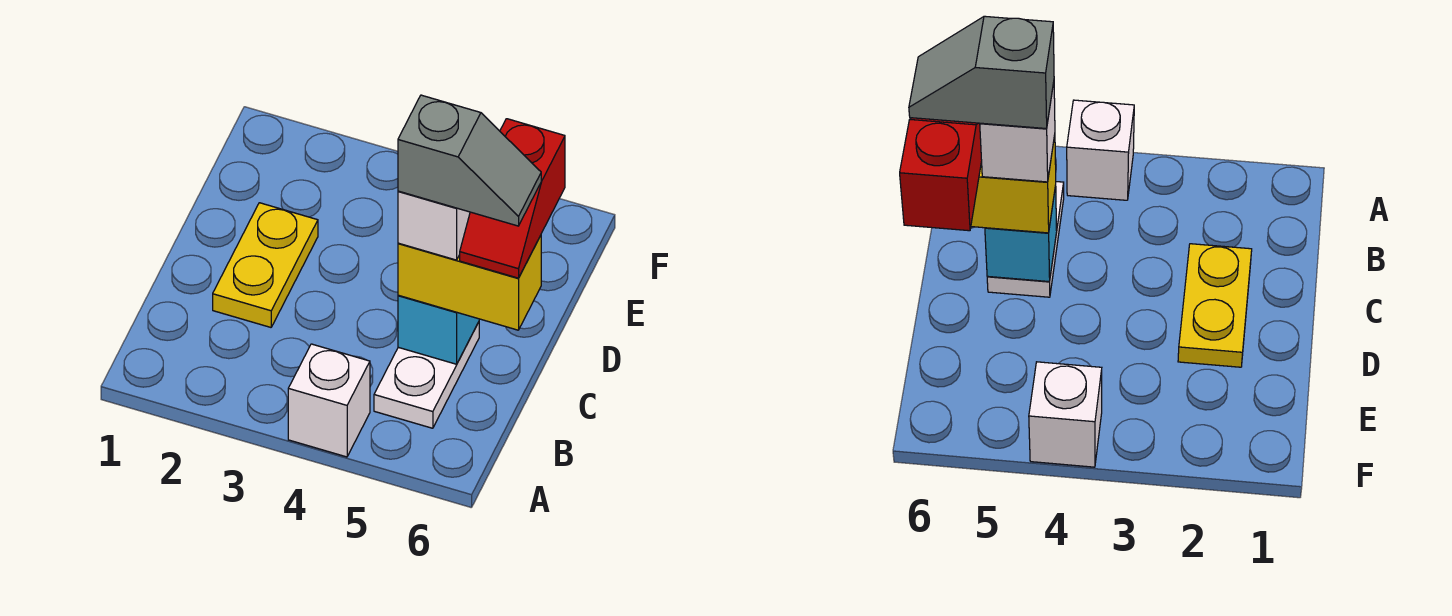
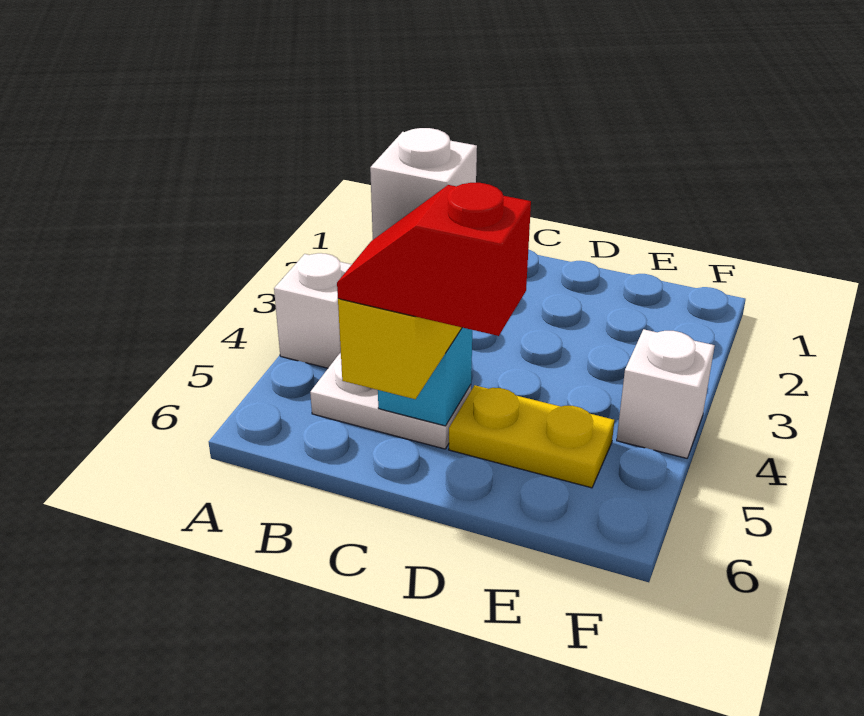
yellow plate C2:D2 level 1 -> yellow plate D5:E5 level 1
grey slope C5:C6 level 5 top 5 -> none

